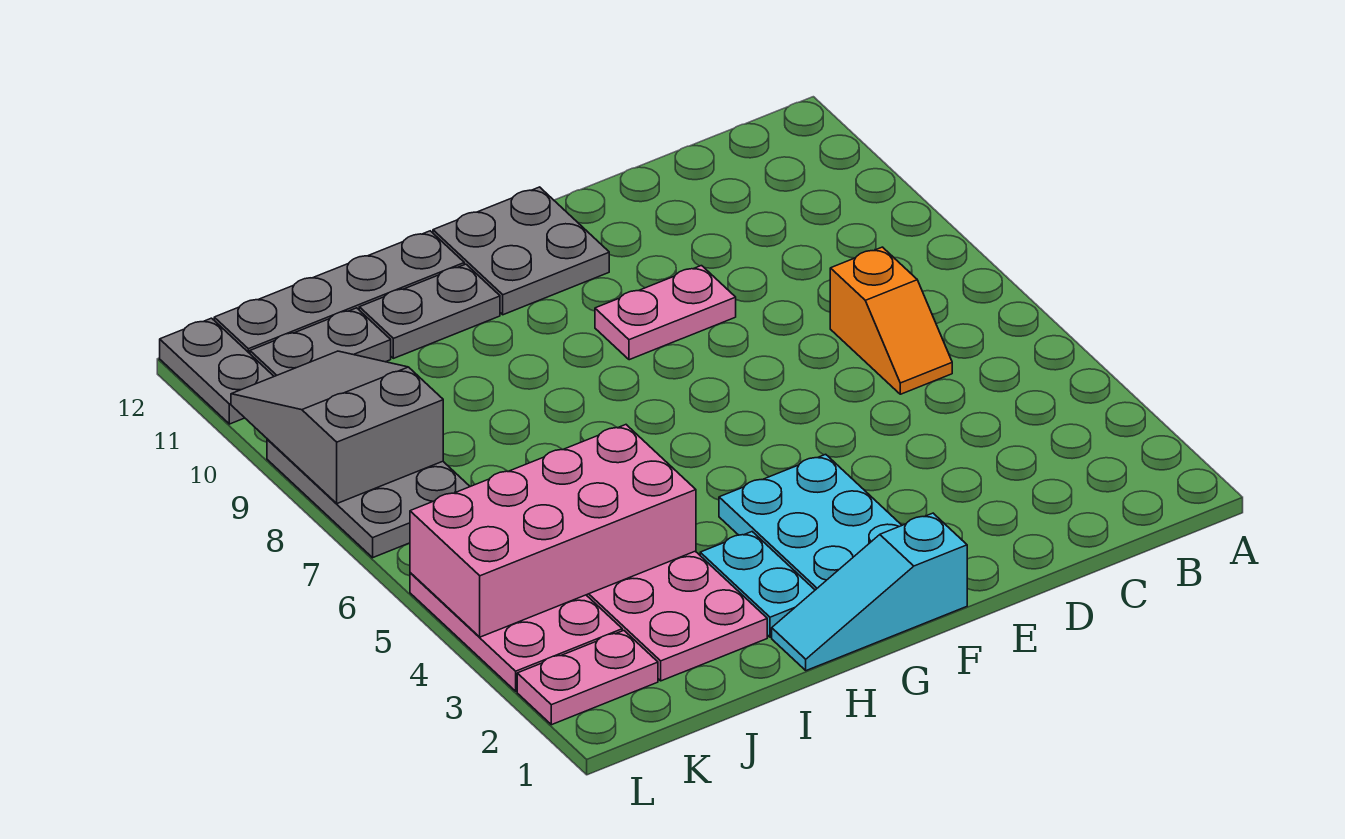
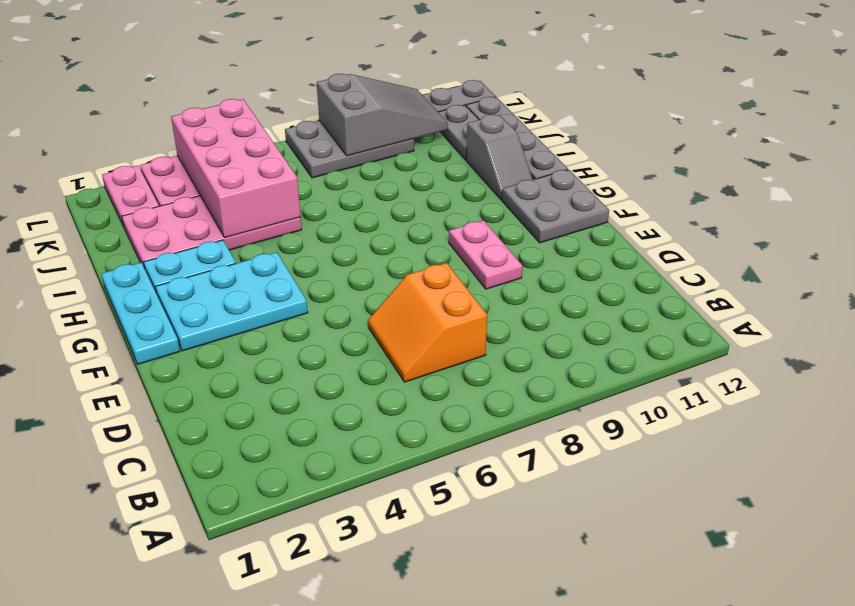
orange slope C6:C7 level 1 top 7 -> orange slope C6:D7 level 1 top 7
cyan slope F1:H1 level 1 top F -> cyan plate F1:H1 level 1
grey plate H11:I11 level 1 -> grey slope H11:I11 level 1 top I

